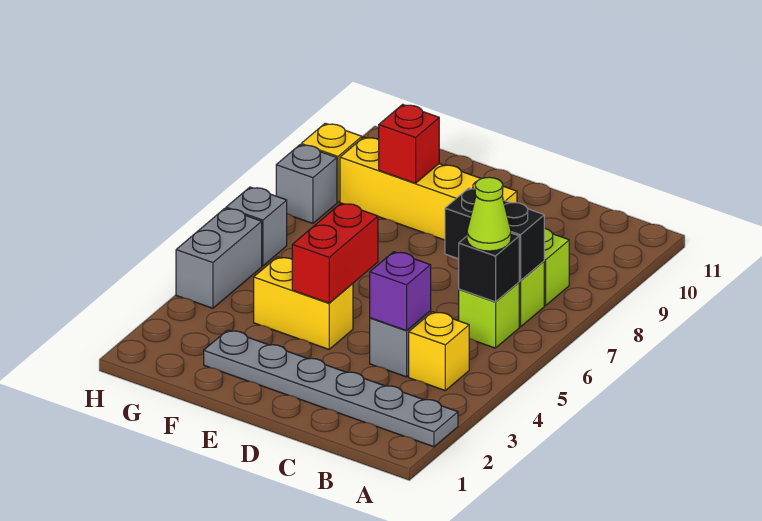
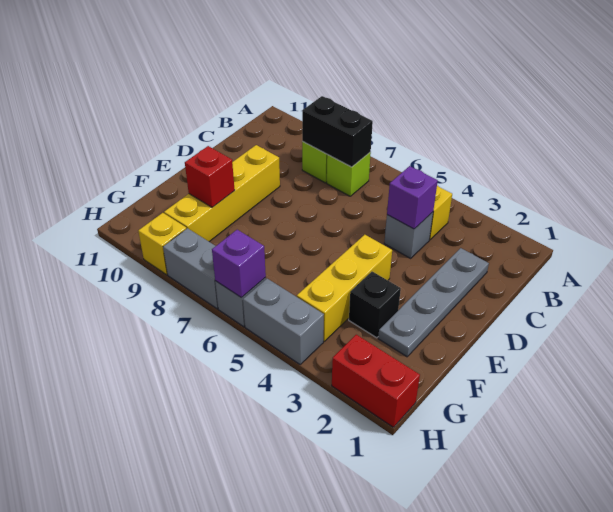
grey plate A2:F2 level 1 -> grey plate C2:F2 level 1
lime brick B6 level 1 -> none
black brick B6 level 2 -> black brick F3 level 1
lime cone B6 level 3 -> none
black brick B7:C7 level 2 -> black brick B7:B8 level 2
yellow brick E4:F4 level 1 -> yellow brick E4:G4 level 1
red brick E4:E5 level 2 -> red brick H1:H2 level 1
none -> purple brick H6 level 2
grey brick H8 level 1 -> grey brick H7:H8 level 1

